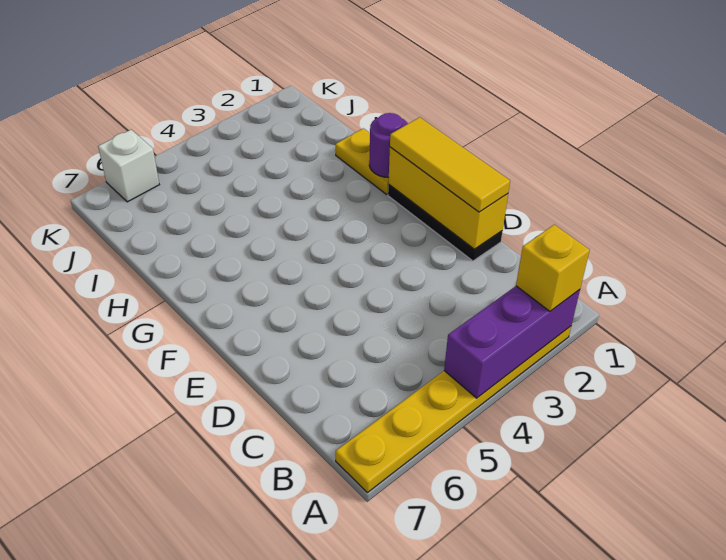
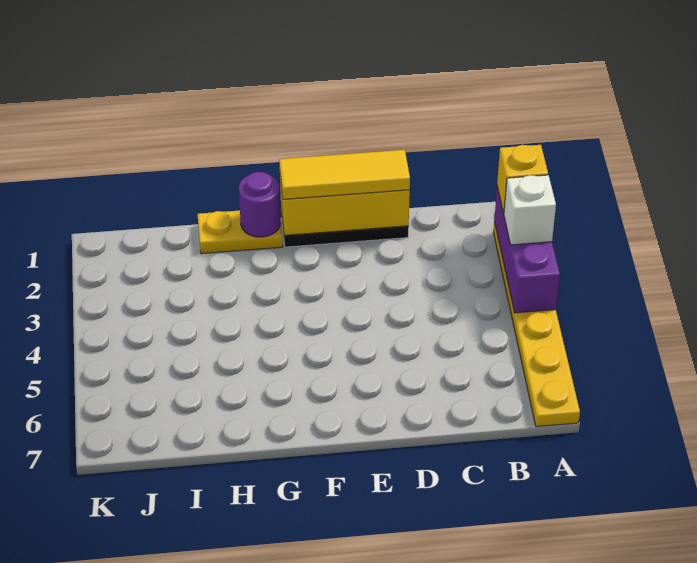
white brick K6 level 1 -> white brick A3 level 3

